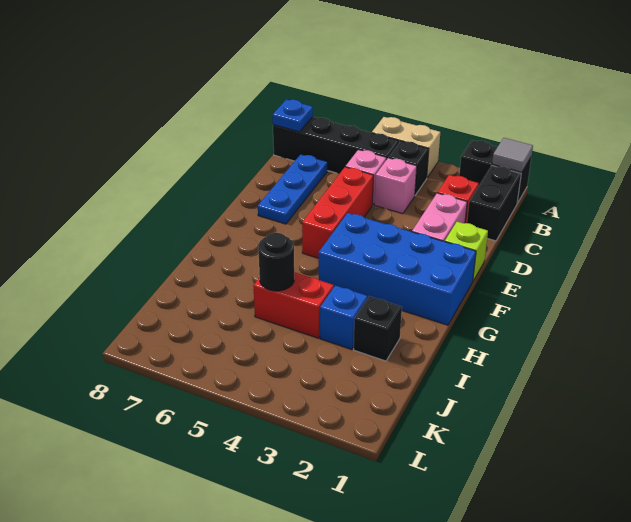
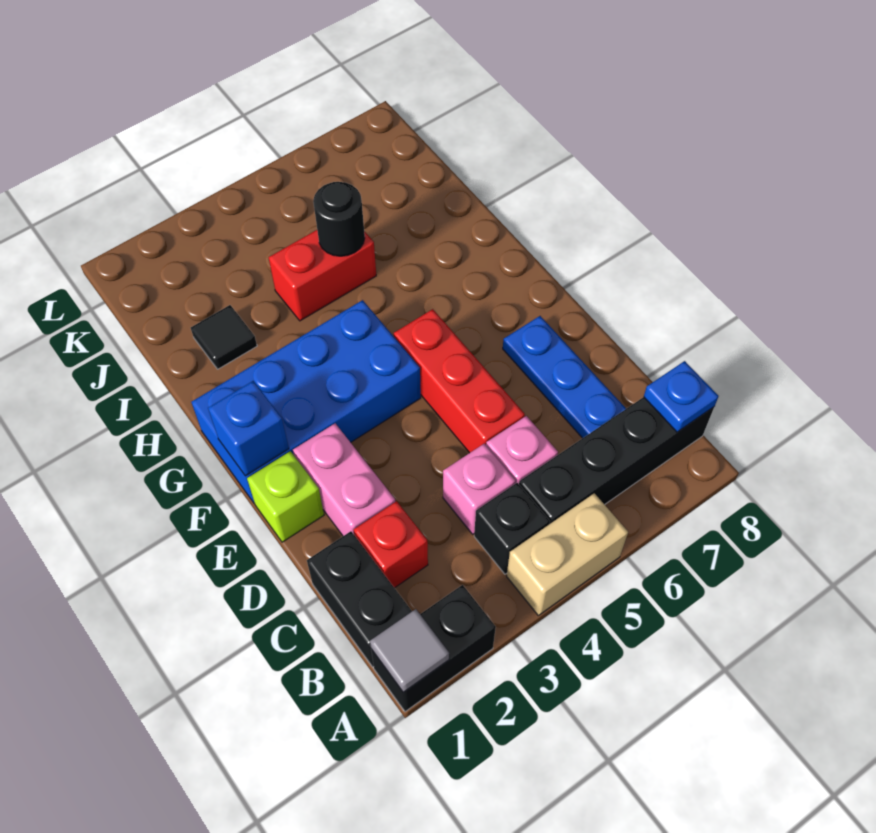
black brick I2 level 1 -> black tile I2 level 1
blue brick I3 level 1 -> blue brick F1 level 2

